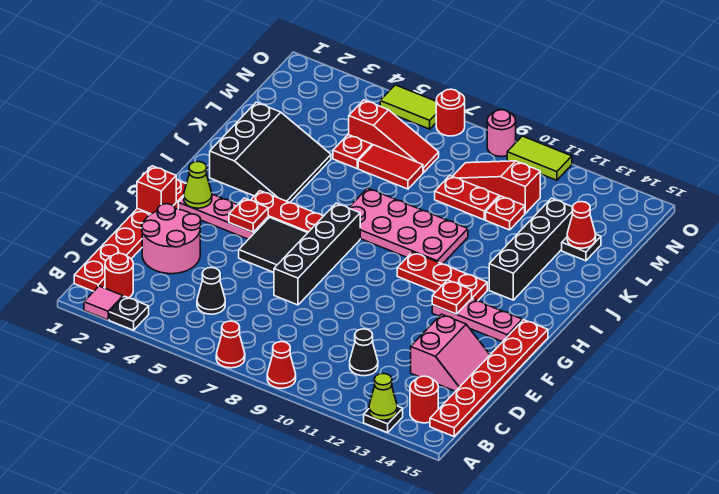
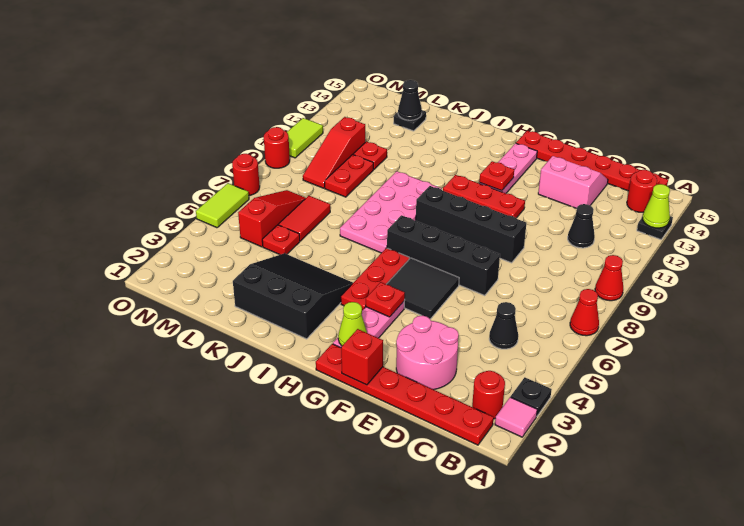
red plate H10:H12 level 1 -> red plate F11:H11 level 1
black brick I13:L13 level 1 -> black brick E9:H9 level 1
red cone L14 level 2 -> black cone L14 level 2
pink round brick O9 level 1 -> red round brick O9 level 1

